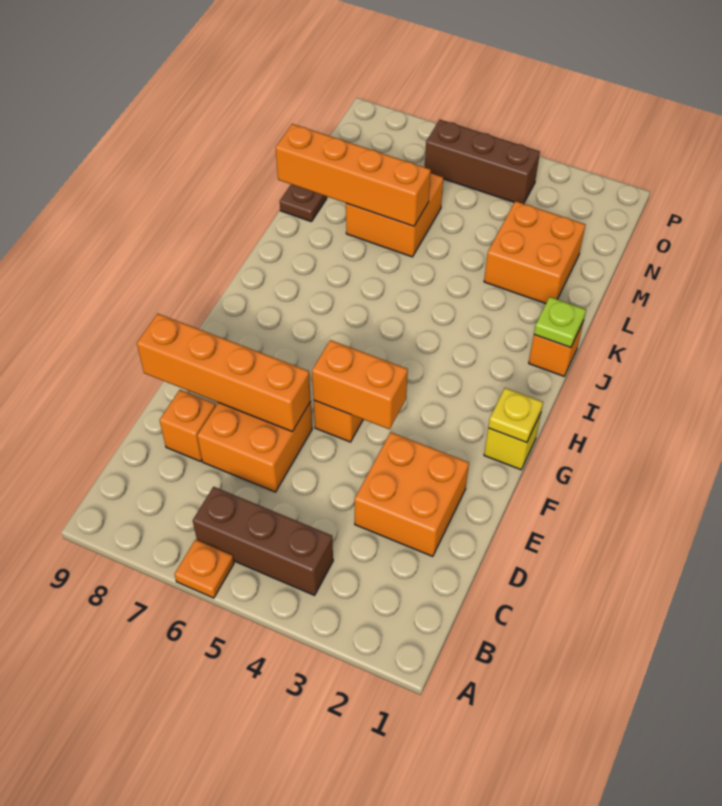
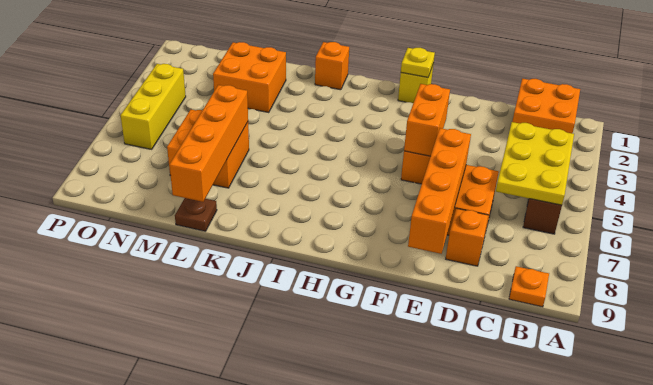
orange plate A6 level 1 -> orange plate B9 level 1
none -> yellow plate B4:C6 level 2
orange brick D2:E3 level 1 -> orange brick B1:C2 level 1
lime plate J1 level 2 -> none
brown brick O4:O6 level 1 -> yellow brick O4:O6 level 1

